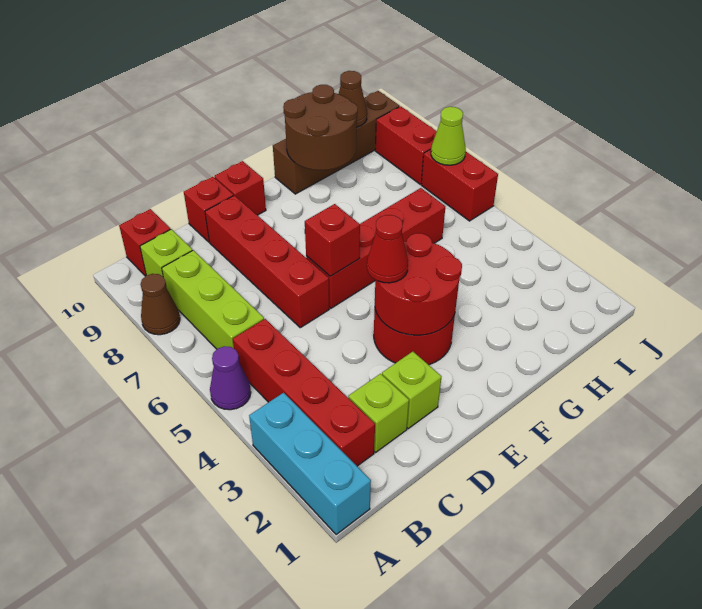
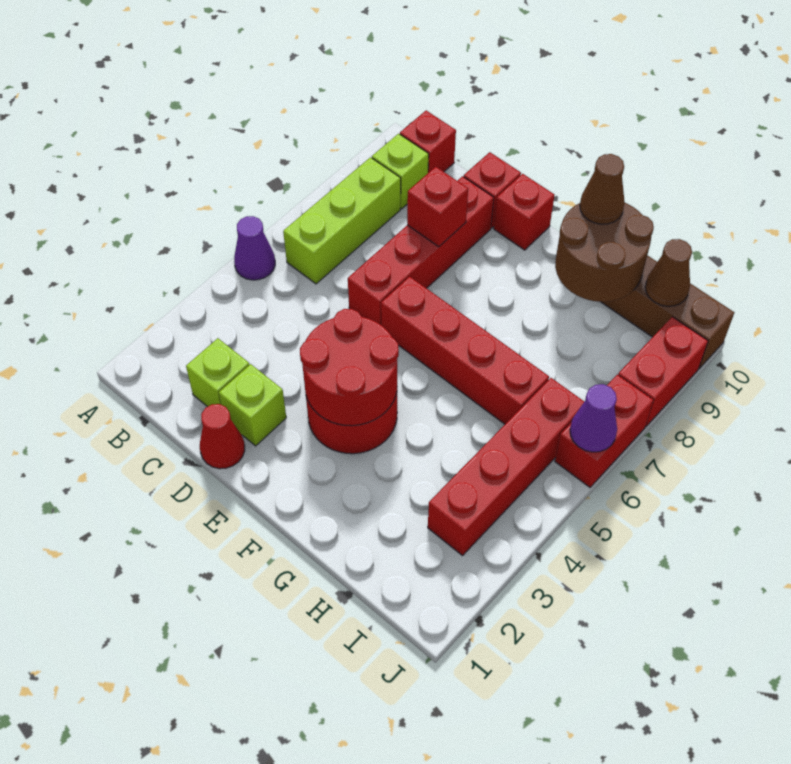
cyan brick A1:A3 level 1 -> none
brown cone A8 level 1 -> brown cone G10 level 3
red brick B2:B5 level 1 -> red brick I3:I6 level 1
red cone E4 level 3 -> red cone D1 level 1
red brick E6 level 2 -> red brick D8 level 2
none -> purple cone J6 level 2
lime cone J7 level 2 -> none

